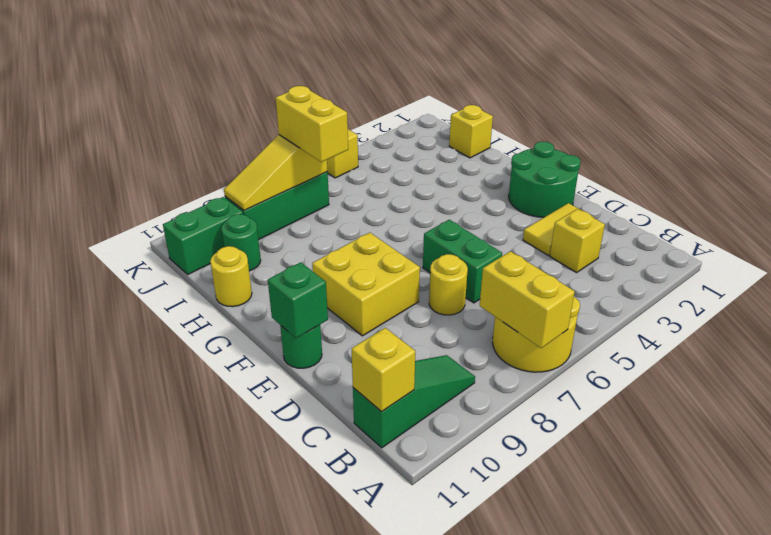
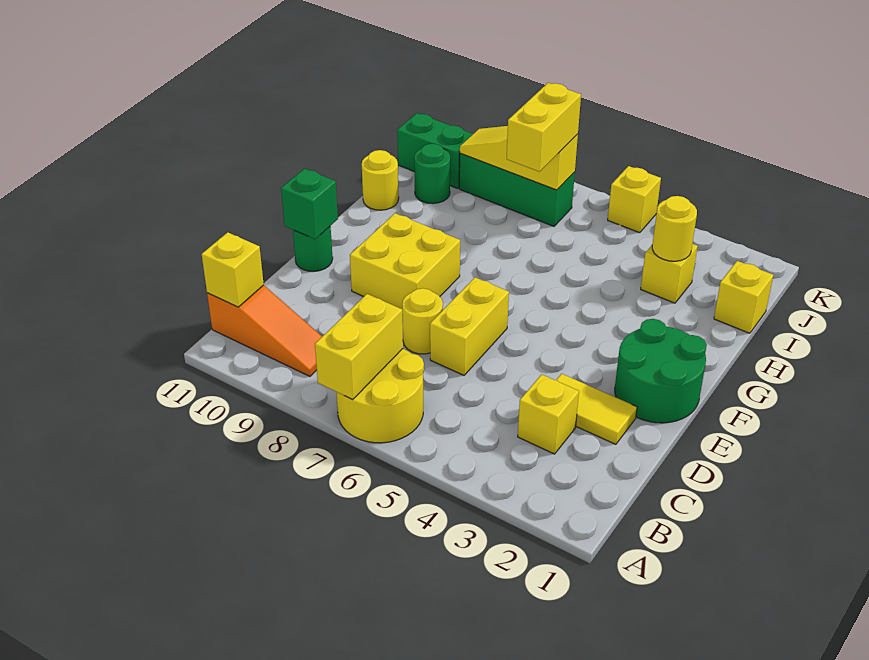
green slope B9:B11 level 1 top 11 -> orange slope B9:B11 level 1 top 11
green brick D6:E6 level 1 -> yellow brick D6:E6 level 1
none -> yellow brick I3 level 1
none -> yellow round brick I3 level 2

